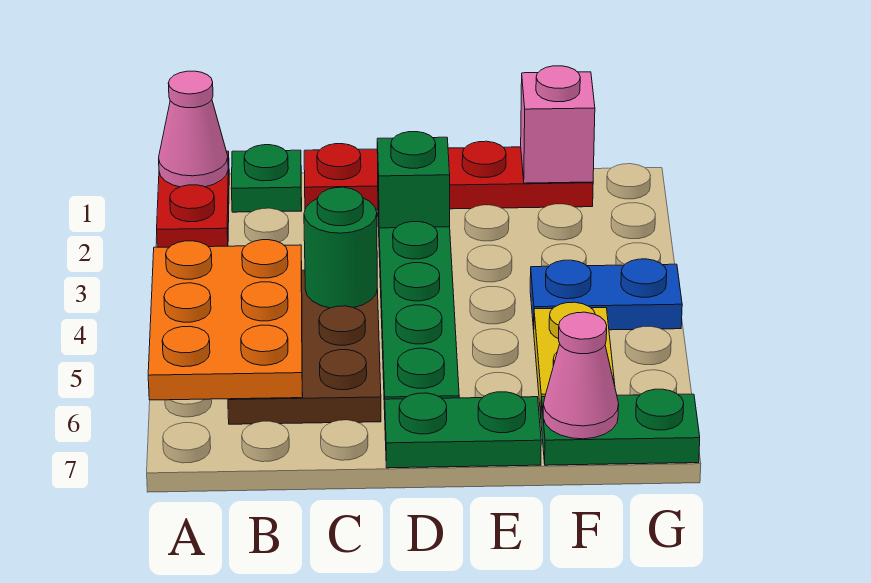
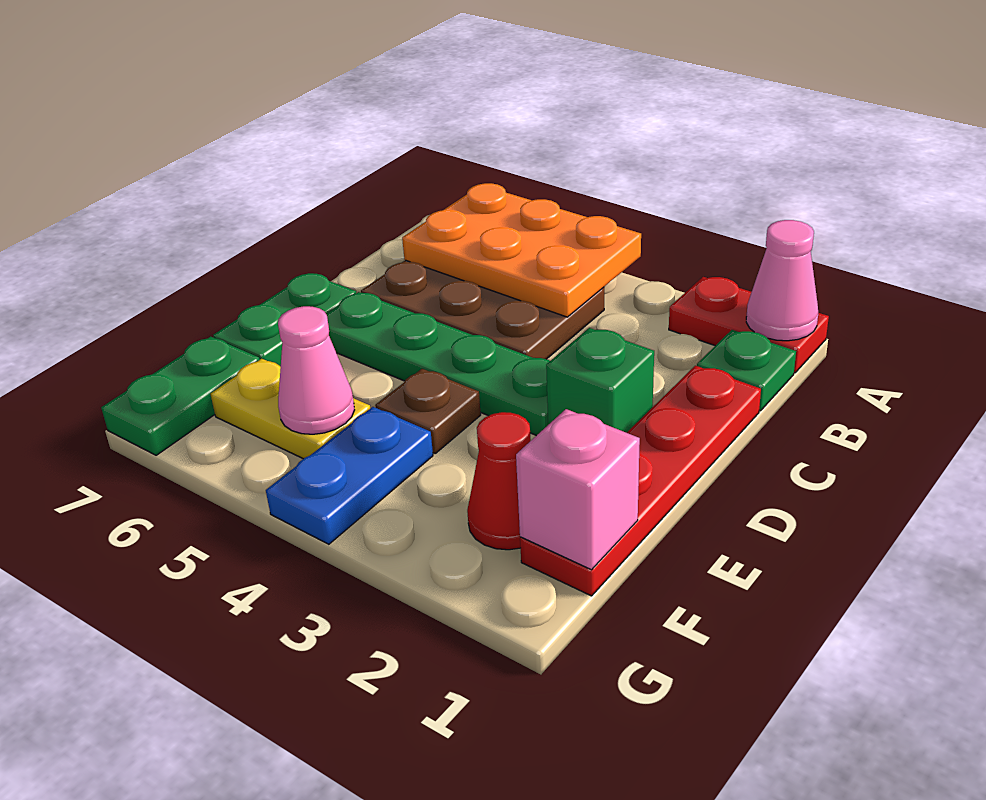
green round brick C4 level 2 -> none
none -> brown plate E4 level 1
none -> red cone F2 level 1
pink cone F7 level 2 -> pink cone F5 level 2

